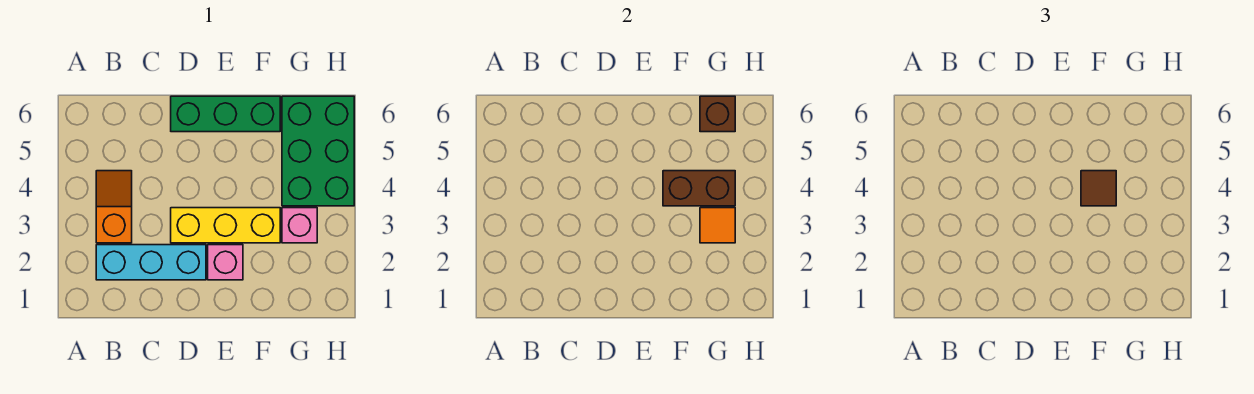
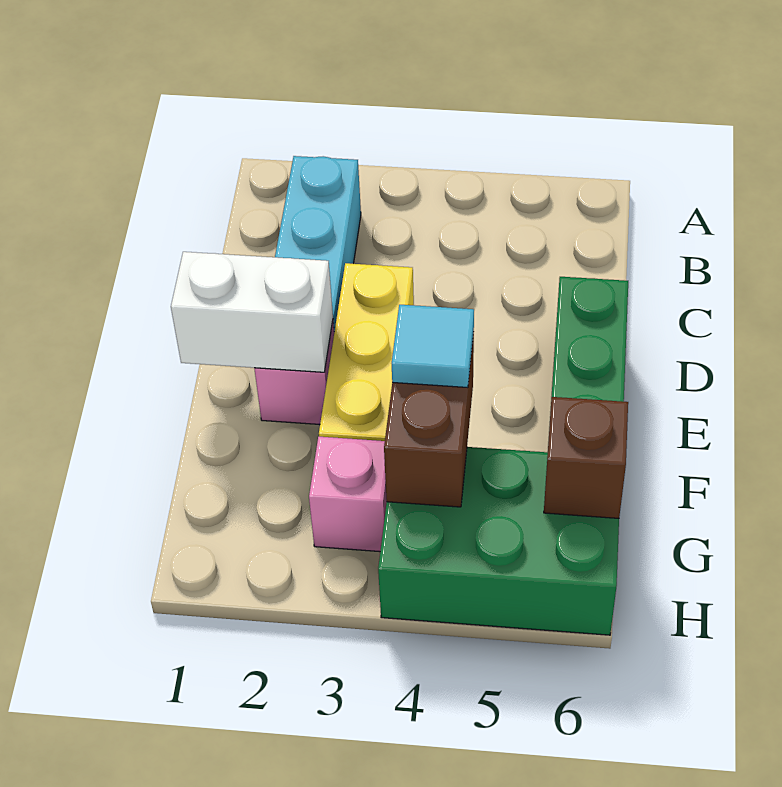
orange slope B3:B4 level 1 top 3 -> none
none -> white brick E1:E2 level 2
brown tile F4 level 3 -> cyan tile F4 level 3
orange tile G3 level 2 -> none

